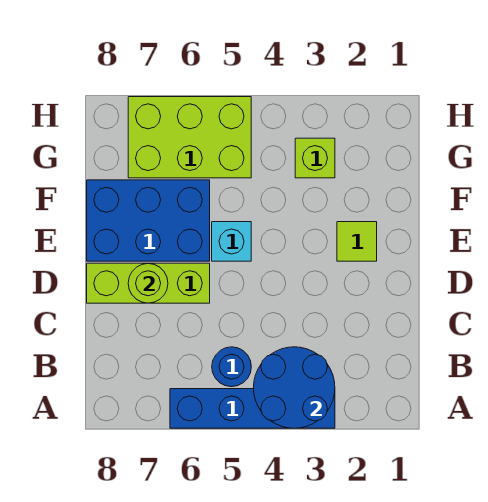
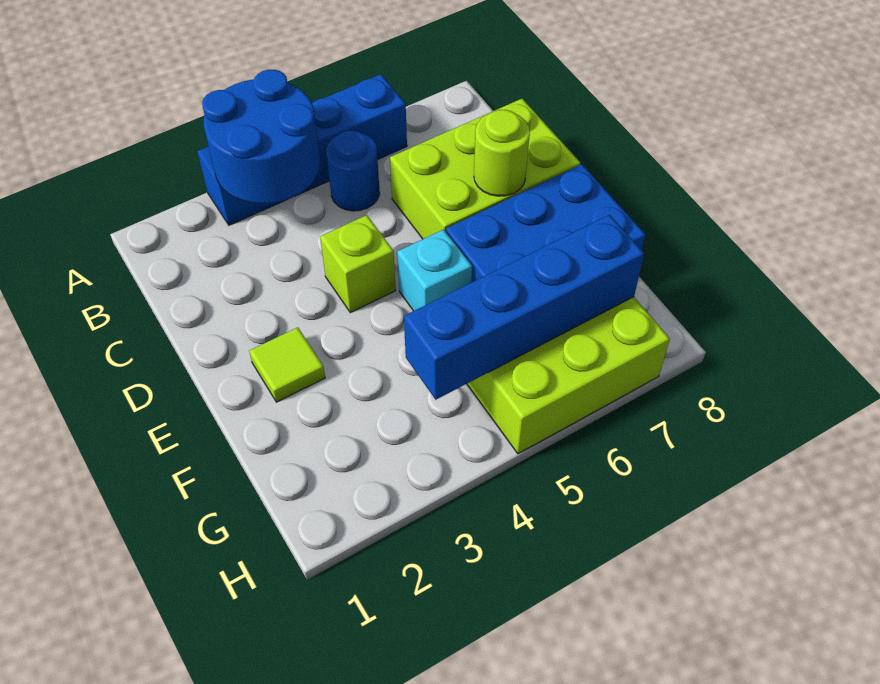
lime brick D6:D8 level 1 -> lime brick C6:D8 level 1
lime brick G3 level 1 -> lime brick D4 level 1
none -> blue brick G4:G7 level 2

